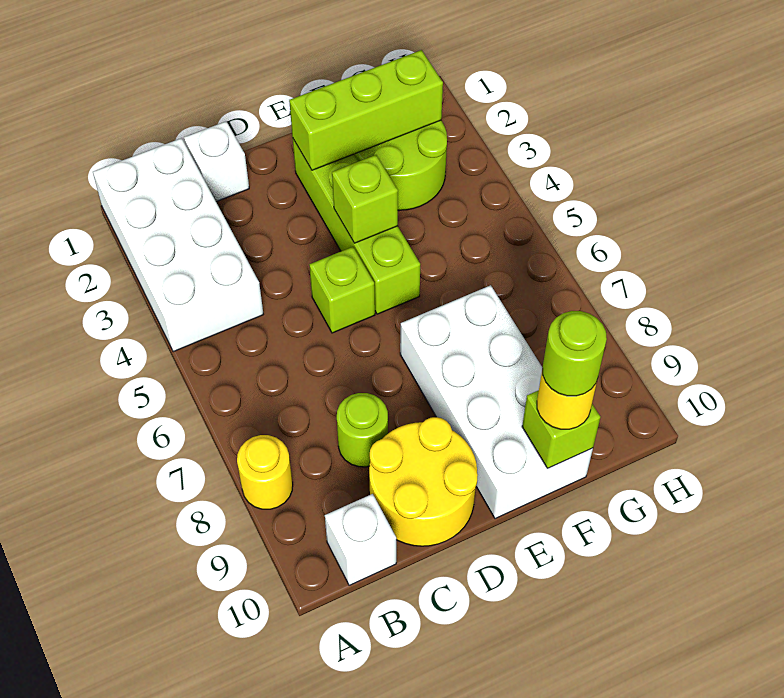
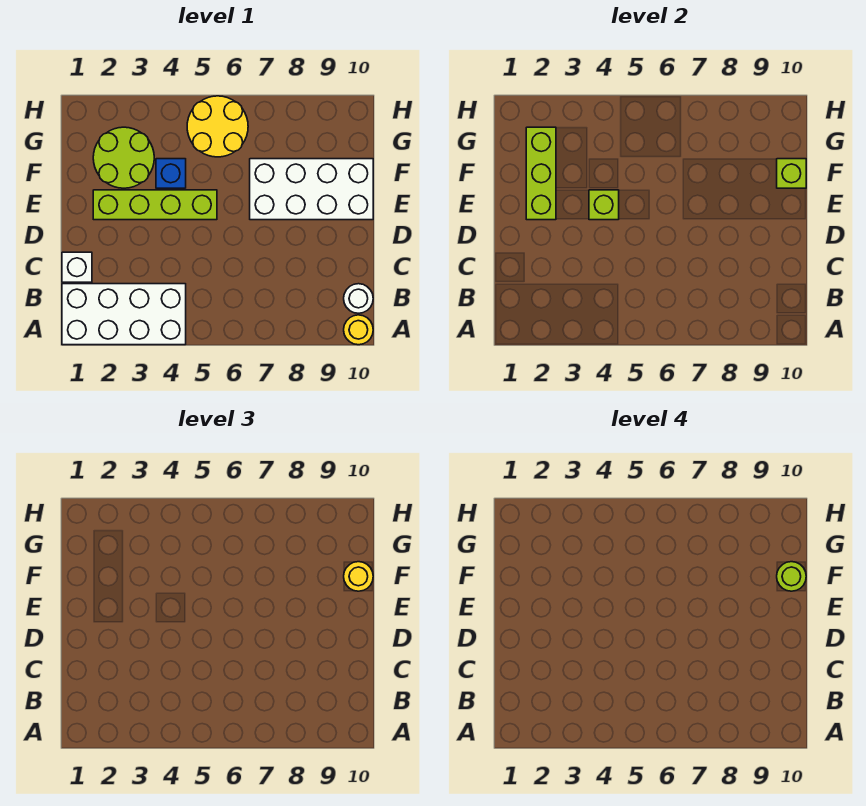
yellow round brick A8 level 1 -> yellow round brick A10 level 1
white brick B10 level 1 -> white round brick B10 level 1
lime round brick C8 level 1 -> none
yellow round brick C9:D10 level 1 -> yellow round brick G5:H6 level 1
lime brick D5 level 1 -> none
none -> blue brick F4 level 1

